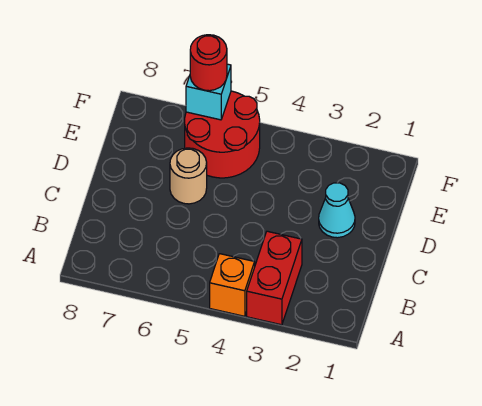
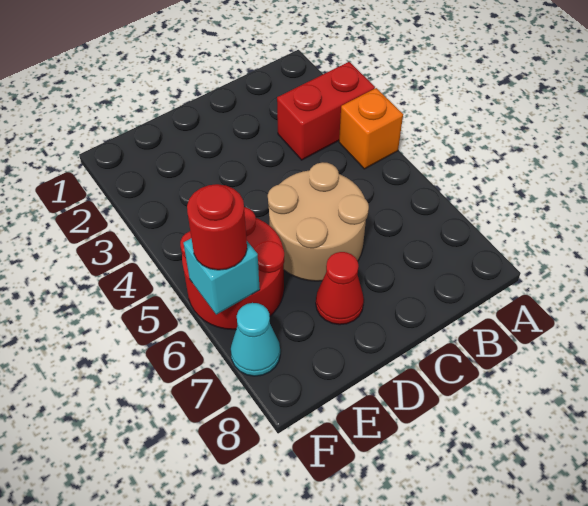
cyan cone D2 level 1 -> cyan cone F7 level 1
tan round brick D6 level 1 -> tan round brick C5:D6 level 1
none -> red cone D7 level 1

